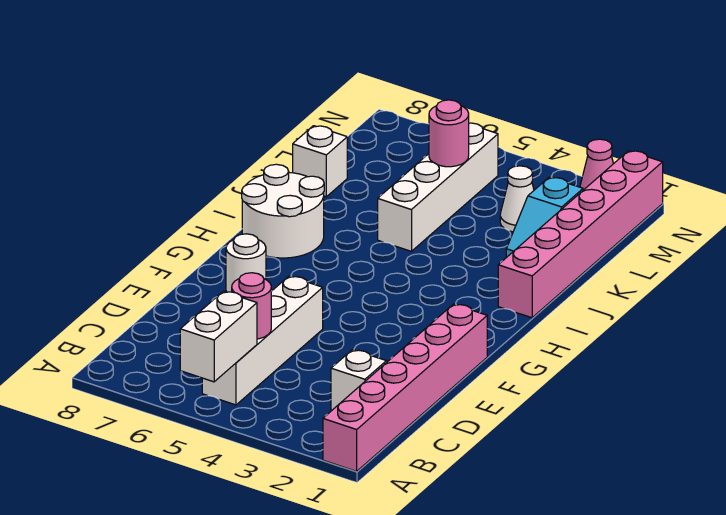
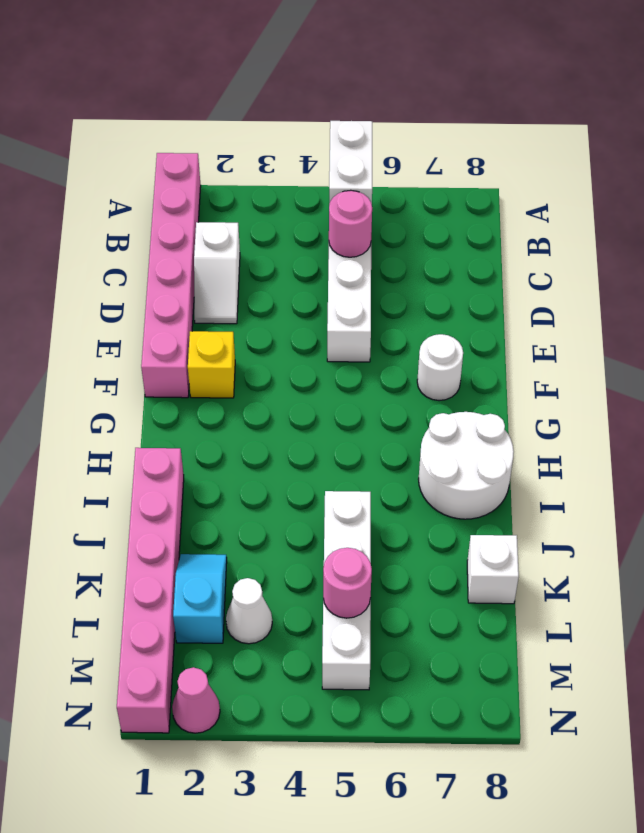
none -> yellow brick F2 level 1

